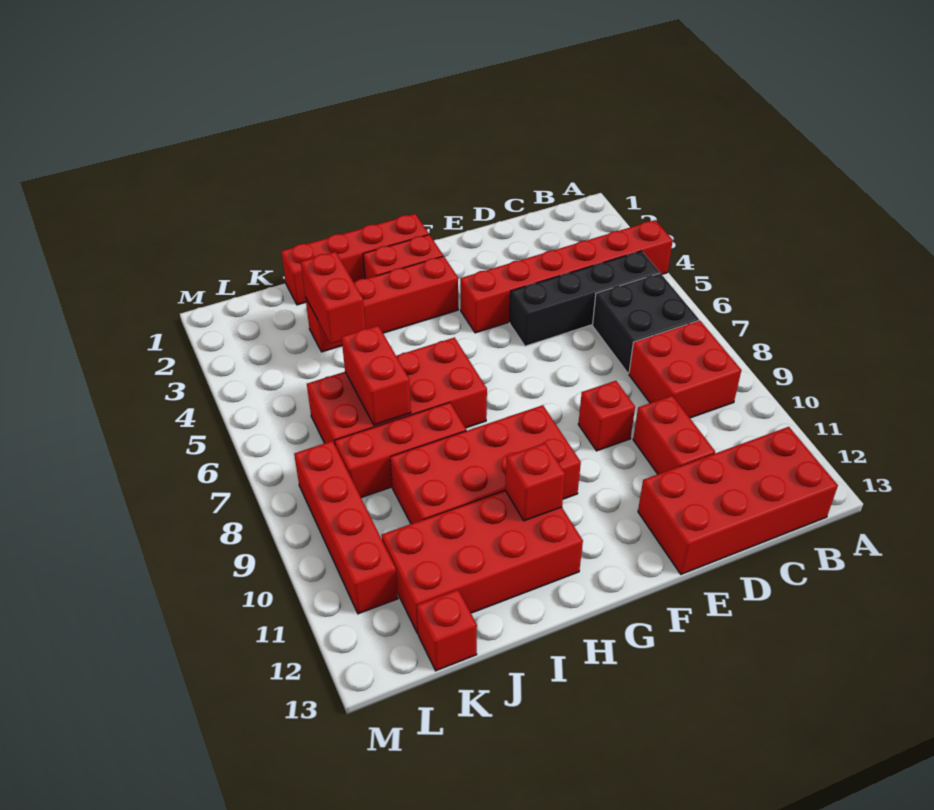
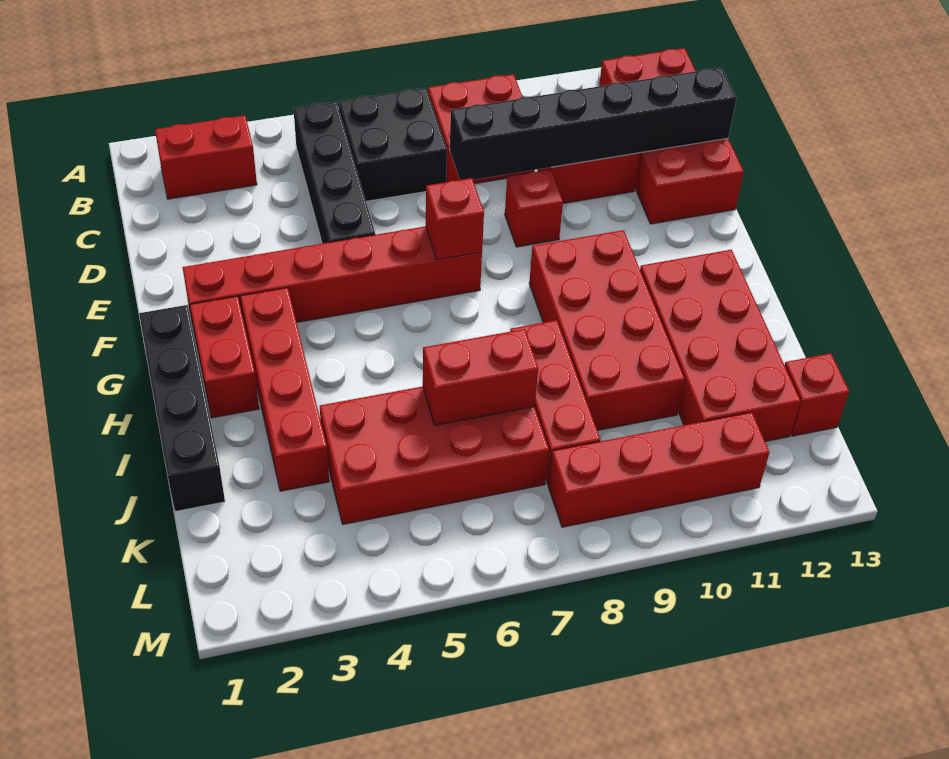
red brick A4:F4 level 1 -> red brick F2:F7 level 1
none -> black brick D8:D13 level 2
red brick G1:J1 level 1 -> black brick G1:J1 level 1
red brick H6:K7 level 1 -> red brick J4:K7 level 1
red brick H11 level 2 -> red brick F7 level 2
red brick J3:J4 level 2 -> red brick B2:B3 level 1

